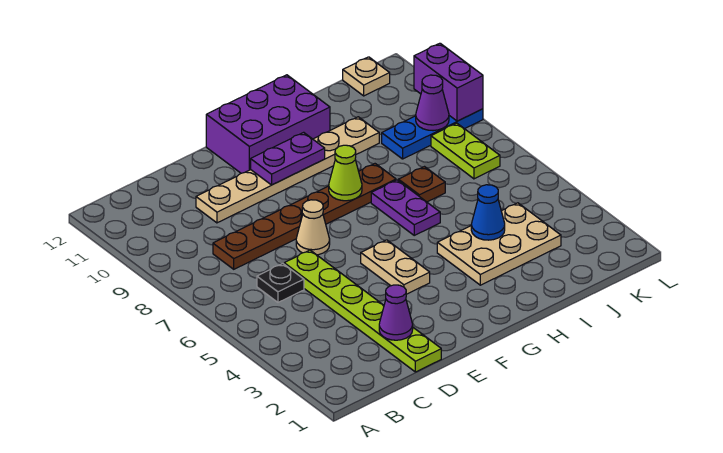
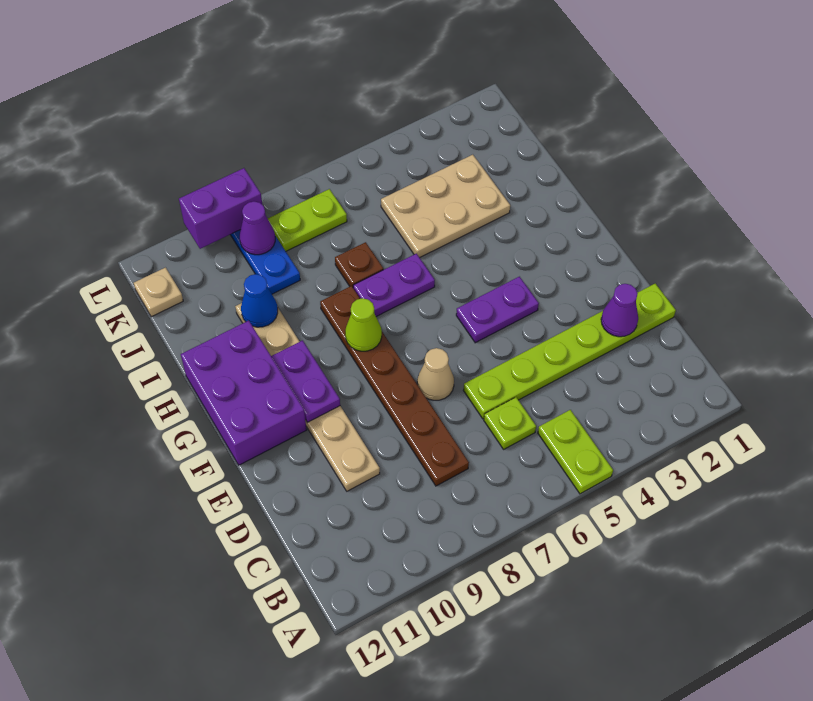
none -> lime plate A5:B5 level 1
black plate C6 level 1 -> lime plate C6 level 1
tan plate F4:F5 level 1 -> purple plate F4:F5 level 1
tan plate H3:J4 level 1 -> tan plate I3:J5 level 1
blue cone I4 level 2 -> blue cone I10 level 2

